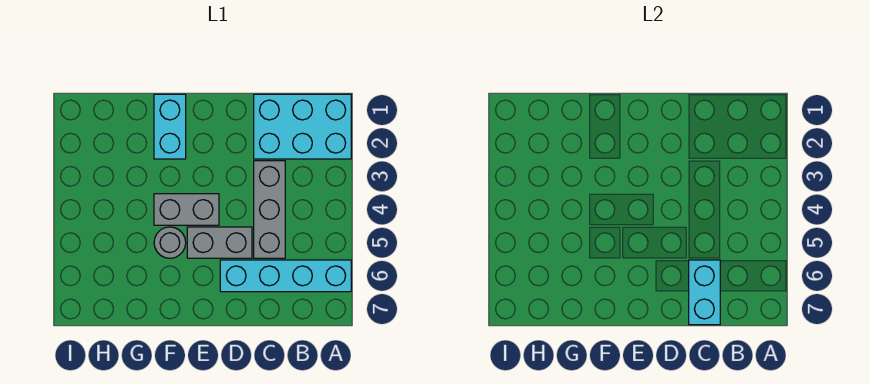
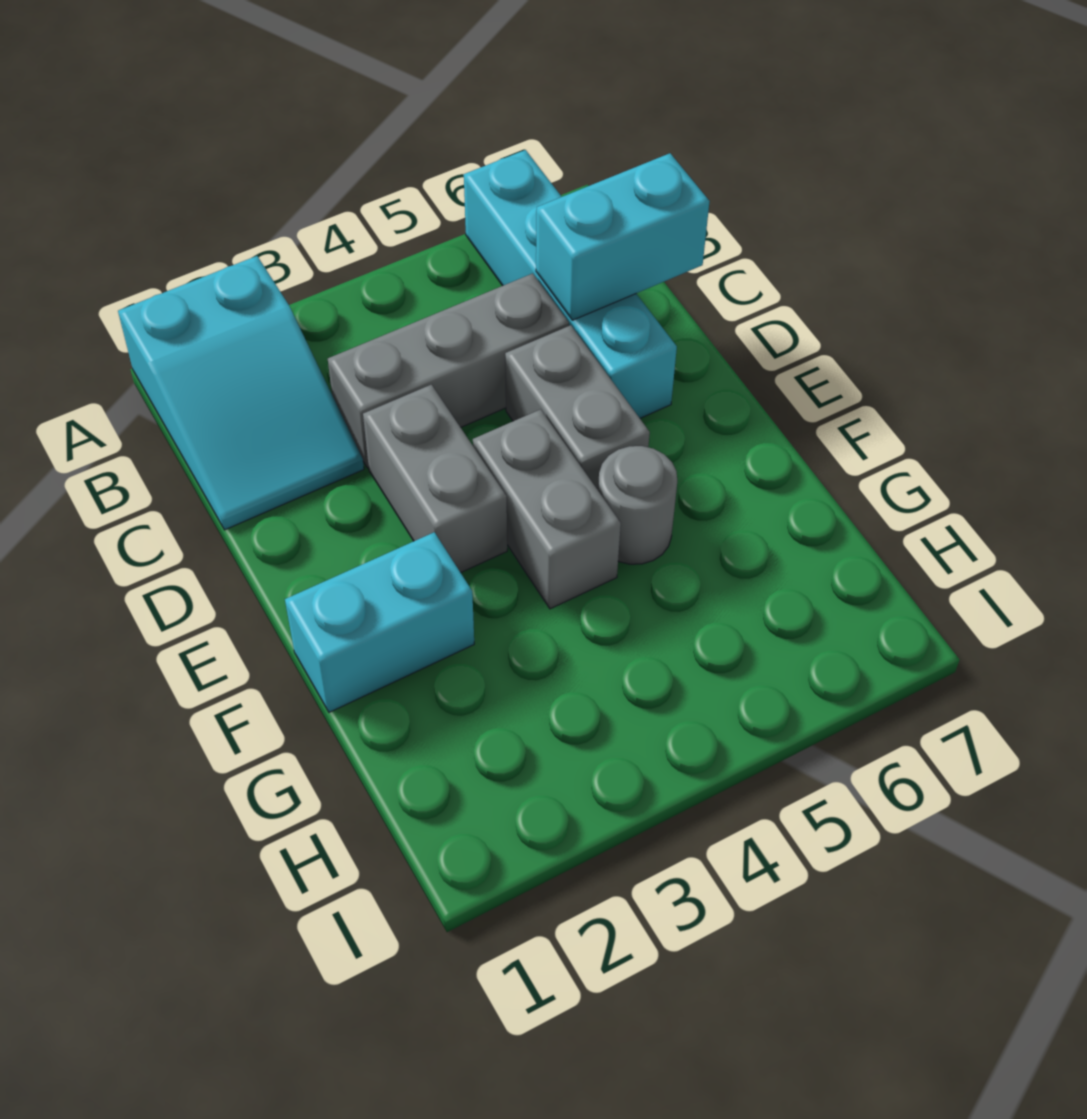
cyan brick A1:C2 level 1 -> cyan slope A1:C2 level 1 top A
none -> grey brick D3:E3 level 1

